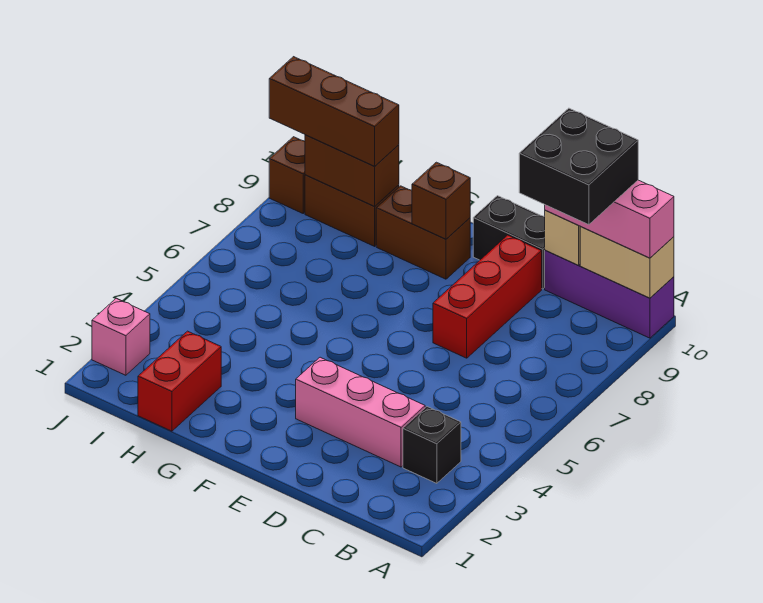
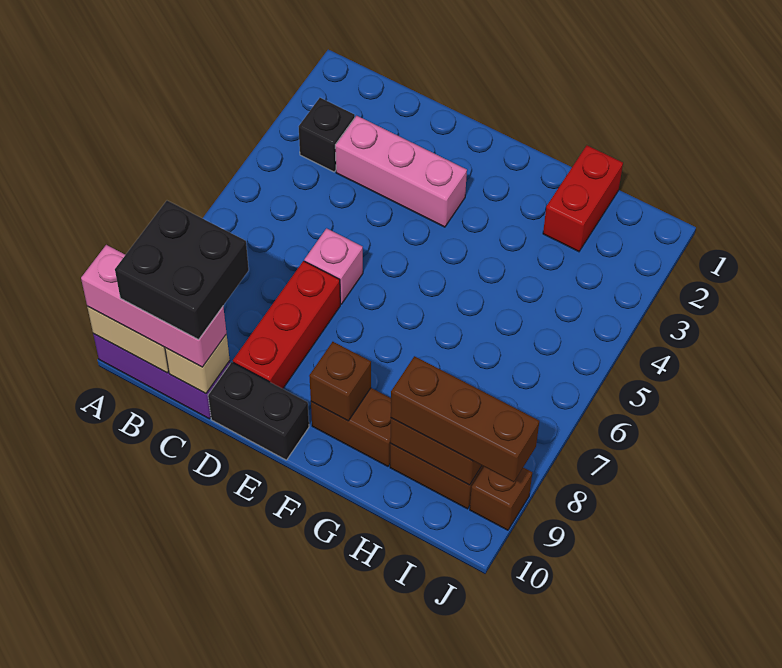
pink brick J2 level 1 -> pink brick D6 level 1

